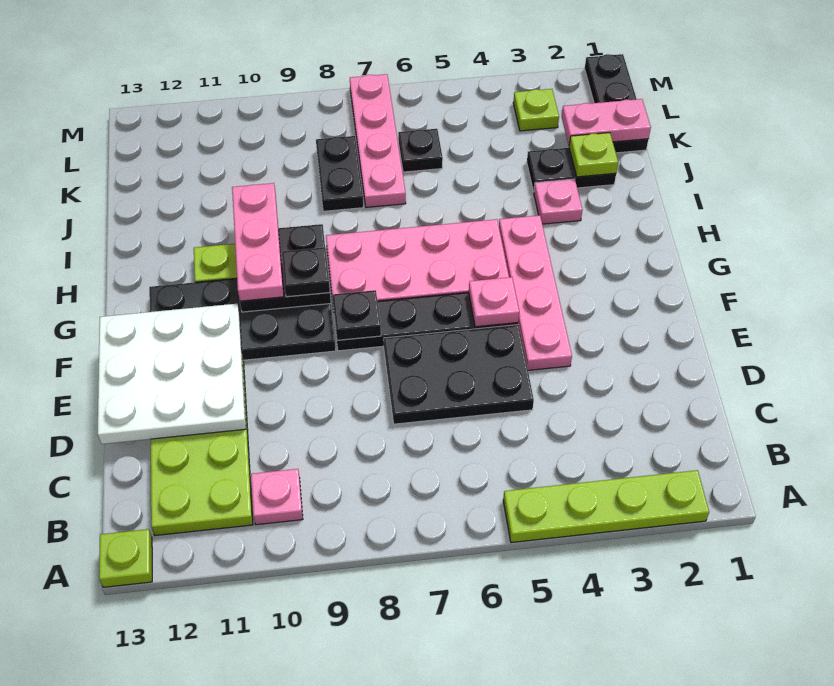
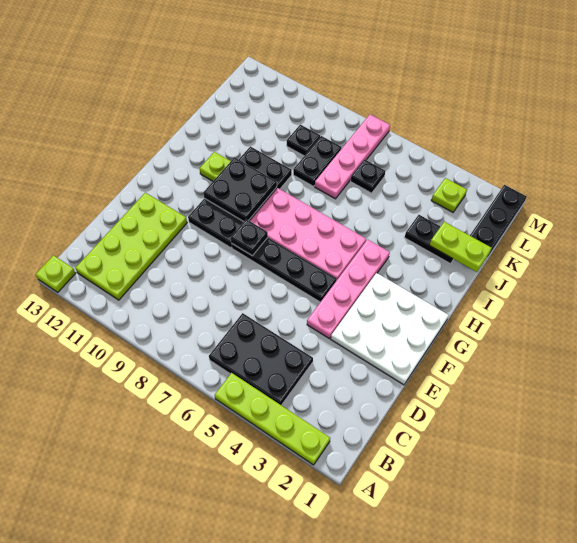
pink plate B10 level 1 -> none
black plate D5:E7 level 1 -> black plate B4:C6 level 1
white plate D11:F13 level 2 -> white plate E1:G3 level 1
pink plate F5 level 2 -> none
black plate F9:G12 level 1 -> black plate F9:I10 level 1
black plate G9 level 3 -> black plate K9 level 1
pink plate G10:I10 level 3 -> none
pink plate I3 level 1 -> none
lime plate J2 level 2 -> lime plate J1:J2 level 2
pink plate K1:K2 level 2 -> none

